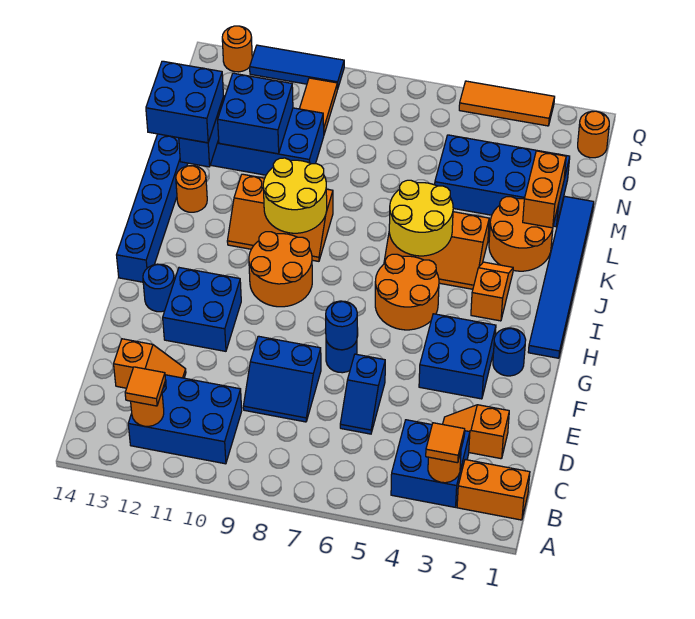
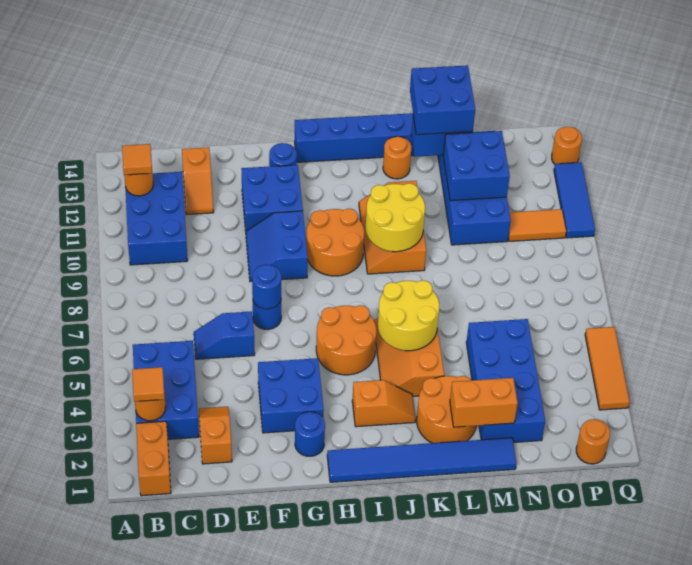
blue brick B3:C4 level 1 -> blue brick B3:C5 level 1
blue slope D8:E9 level 1 top E -> blue slope F9:G10 level 1 top G

